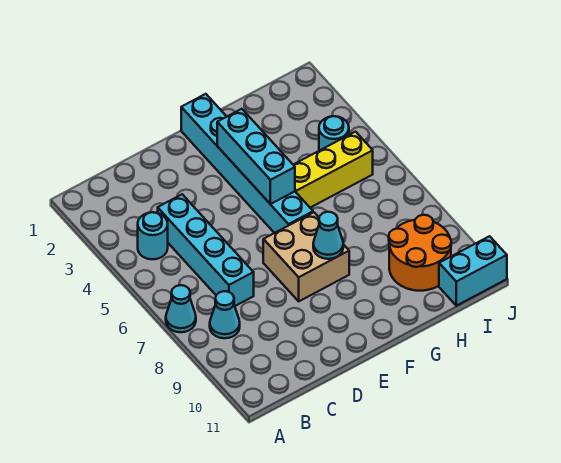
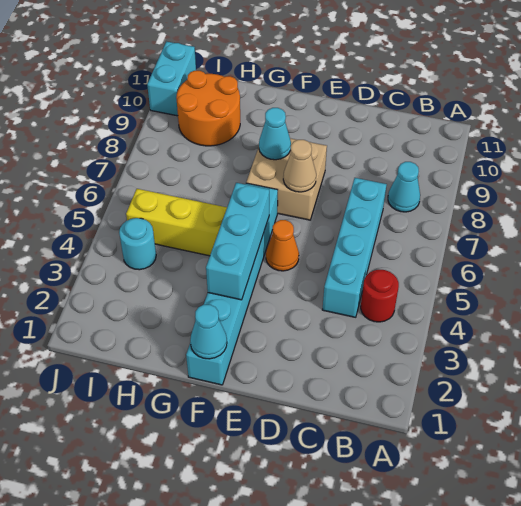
cyan cone A7 level 1 -> cyan cone F1 level 2
cyan round brick B4 level 1 -> red round brick B4 level 1
none -> orange cone E5 level 1
none -> tan cone E7 level 2
cyan brick I11:J11 level 1 -> cyan brick J10:J11 level 1

